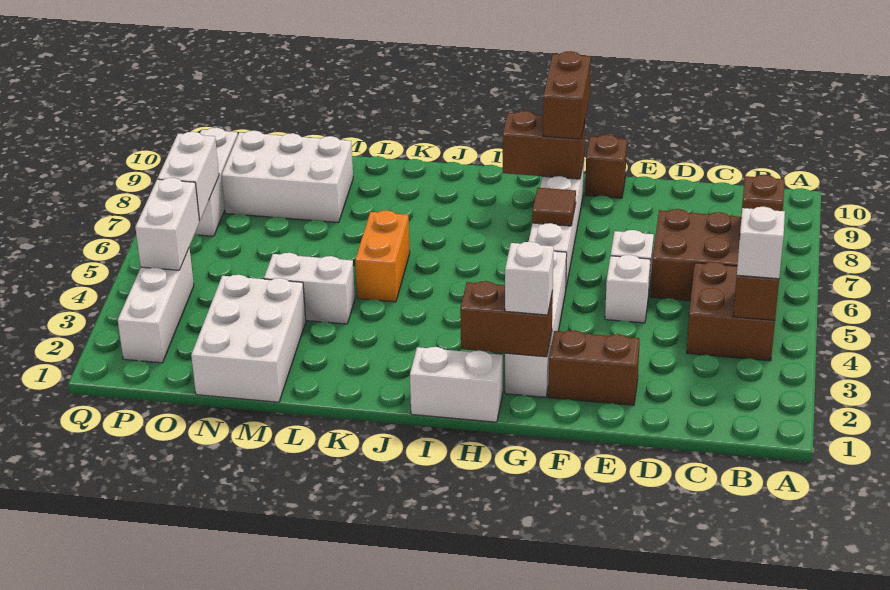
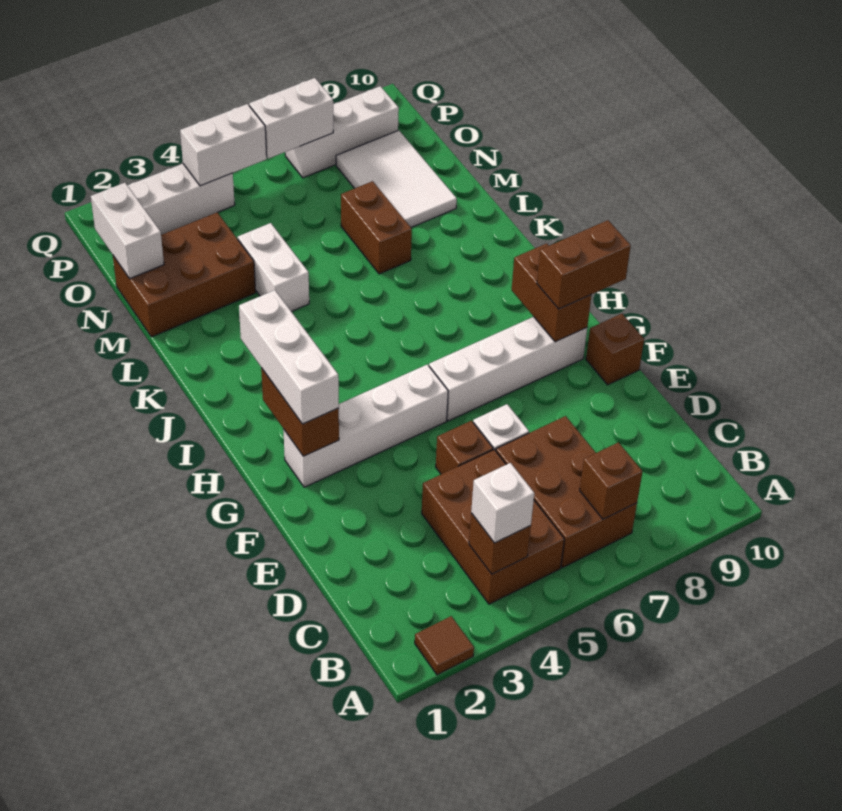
brown brick B4:C5 level 1 -> brown brick B4:D5 level 1
brown brick E2:F2 level 1 -> brown brick L7:M7 level 1
white brick E5 level 1 -> brown brick E5 level 1
white brick G2 level 3 -> white brick G2:I2 level 3
brown tile G7 level 2 -> brown tile A2 level 1
white brick H1:I1 level 1 -> white brick N1:O1 level 2
orange brick K5:K6 level 1 -> none
white brick M1:N3 level 1 -> brown brick M1:N3 level 1
white brick M8:O9 level 1 -> white tile M8:O9 level 1

